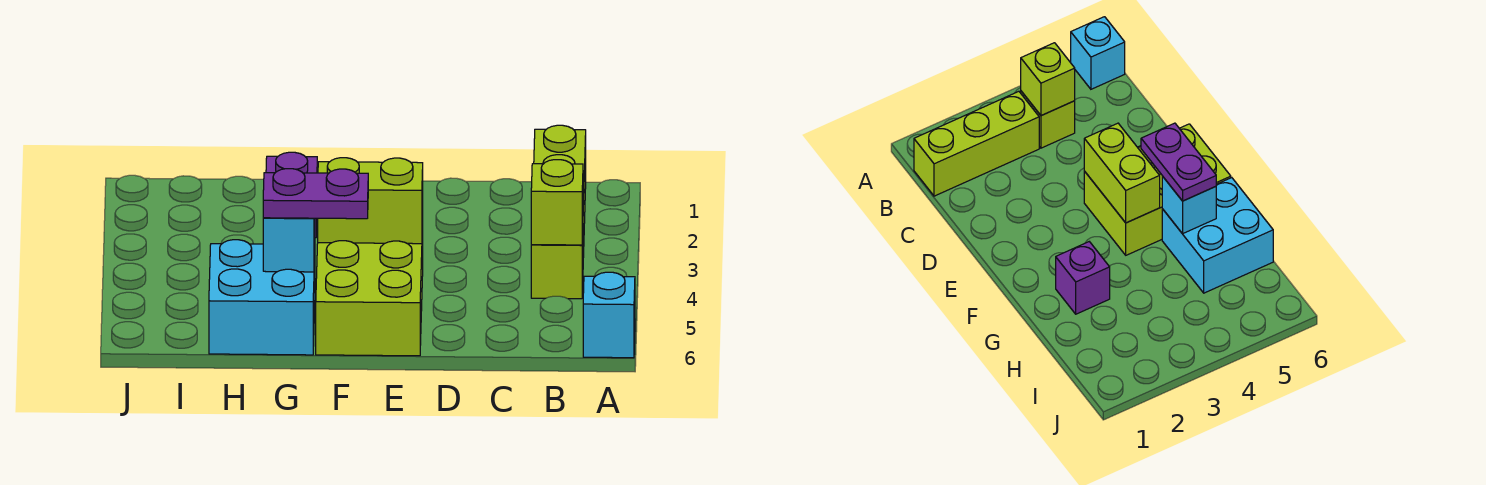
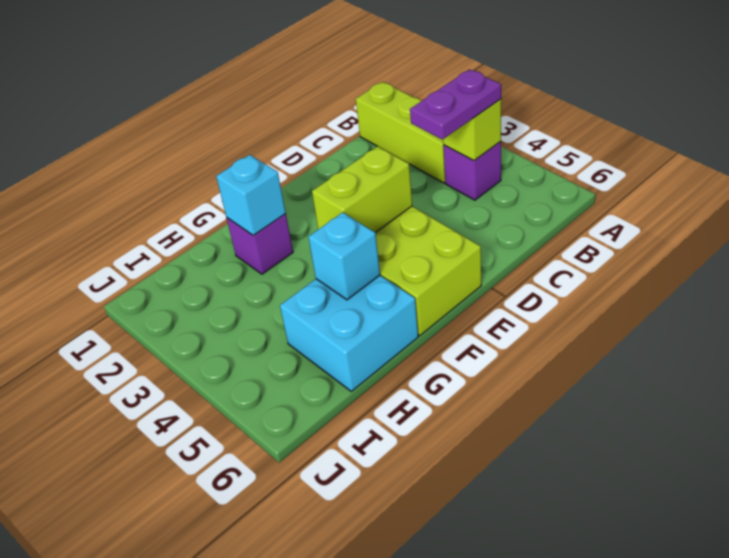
cyan brick A6 level 1 -> cyan brick G2 level 2
lime brick B4 level 1 -> purple brick B4 level 1
purple plate F5:G5 level 3 -> purple plate B4:C4 level 3

